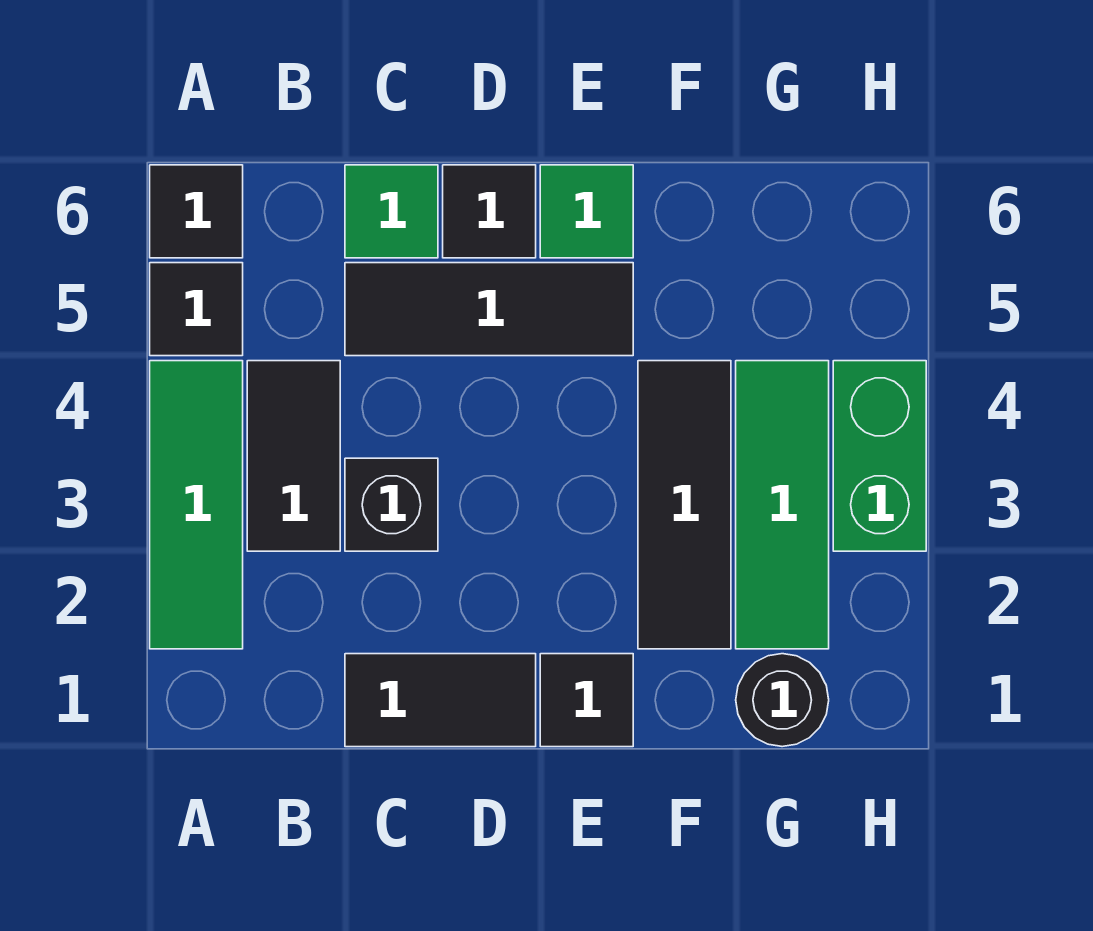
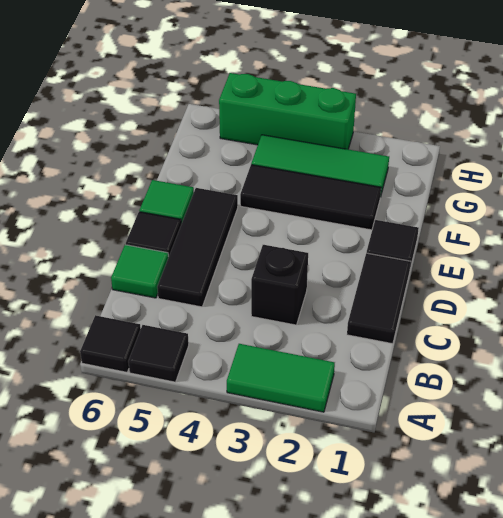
green tile A2:A4 level 1 -> green tile A2:A3 level 1
black tile B3:B4 level 1 -> none
black round brick G1 level 1 -> none
green brick H3:H4 level 1 -> green brick H3:H5 level 1

